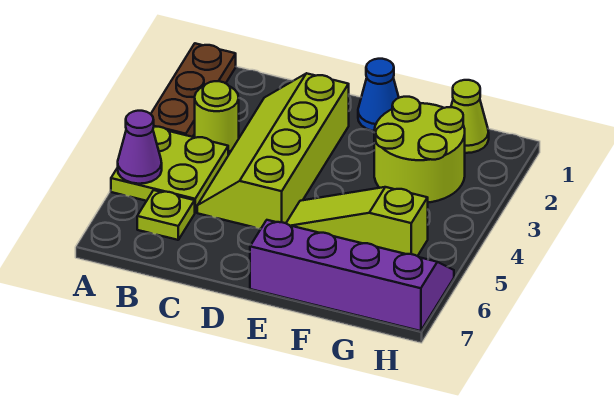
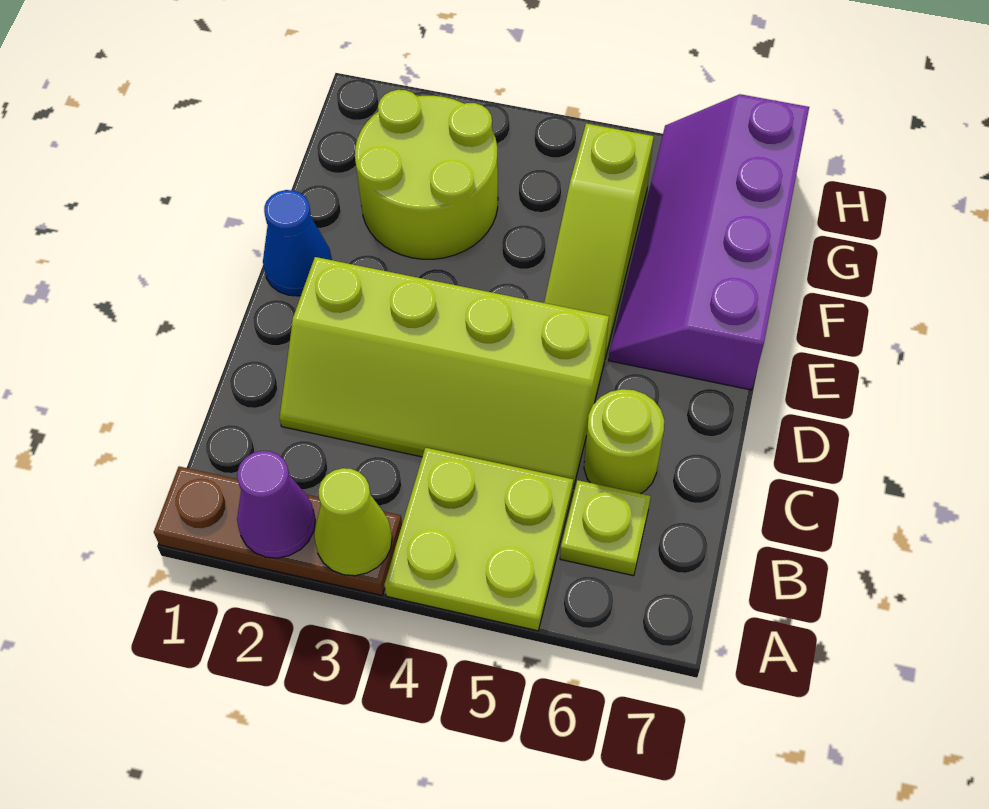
purple cone A5 level 2 -> purple cone A2 level 2
lime round brick B3 level 1 -> lime round brick C6 level 1
lime cone G1 level 1 -> lime cone A3 level 2

